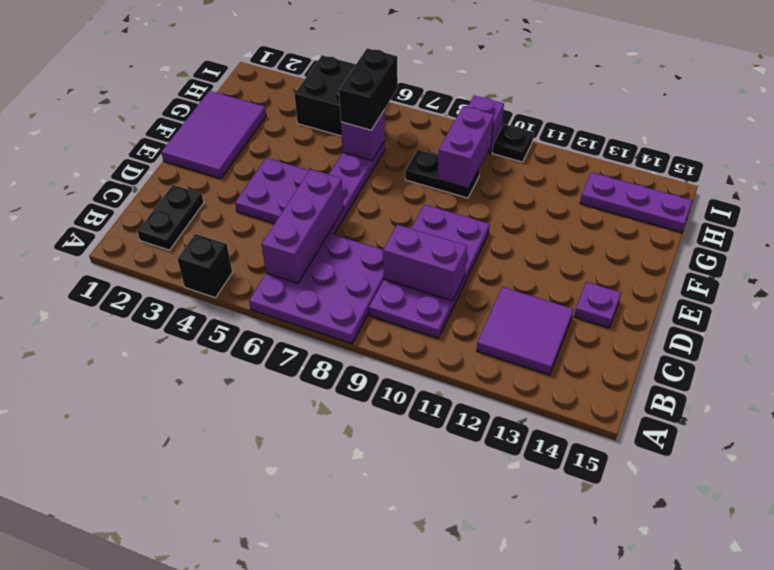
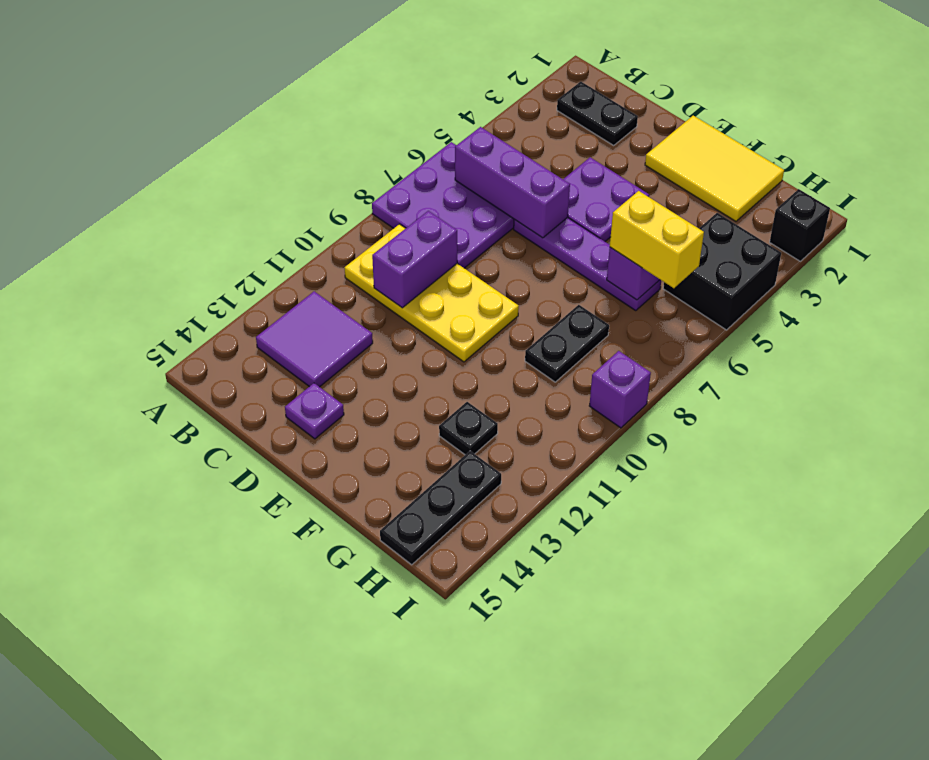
black brick A4 level 1 -> black brick I2 level 1
purple plate B9:E10 level 1 -> yellow plate B9:E10 level 1
purple tile E1:G2 level 1 -> yellow tile E1:G2 level 1
black brick G6:H6 level 3 -> yellow brick G6:H6 level 3
purple brick G9:H9 level 2 -> none
purple plate H13:H15 level 1 -> black plate H13:H15 level 1
black plate I10 level 1 -> black plate G12 level 1

